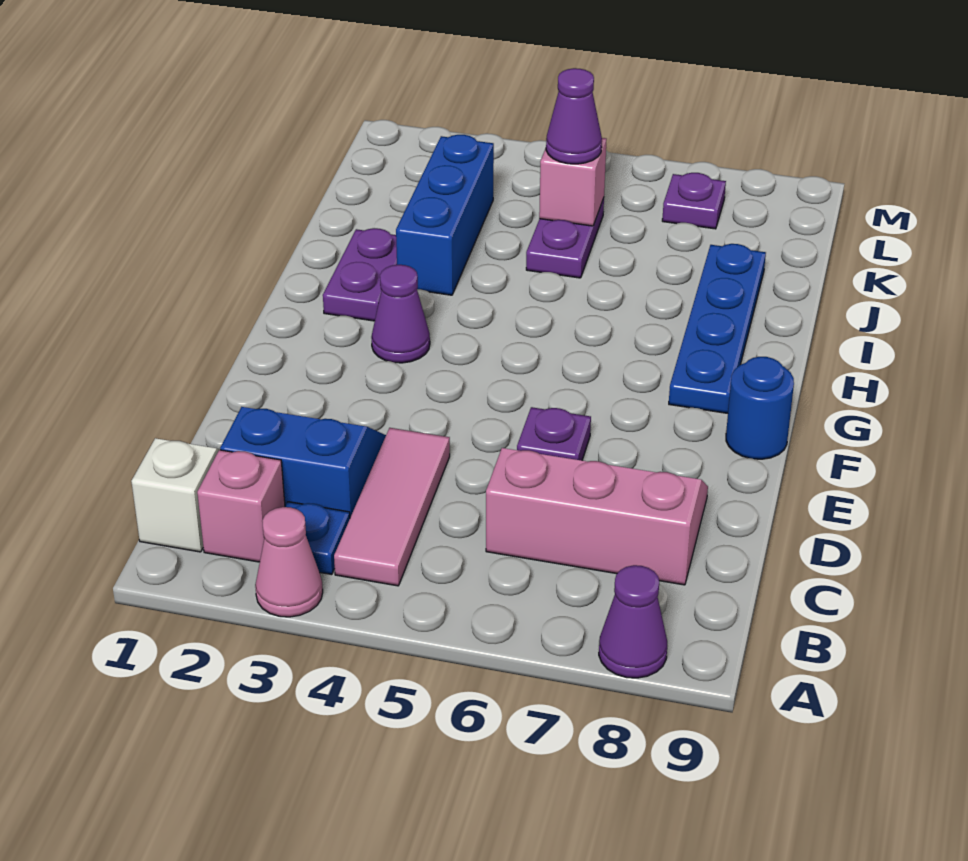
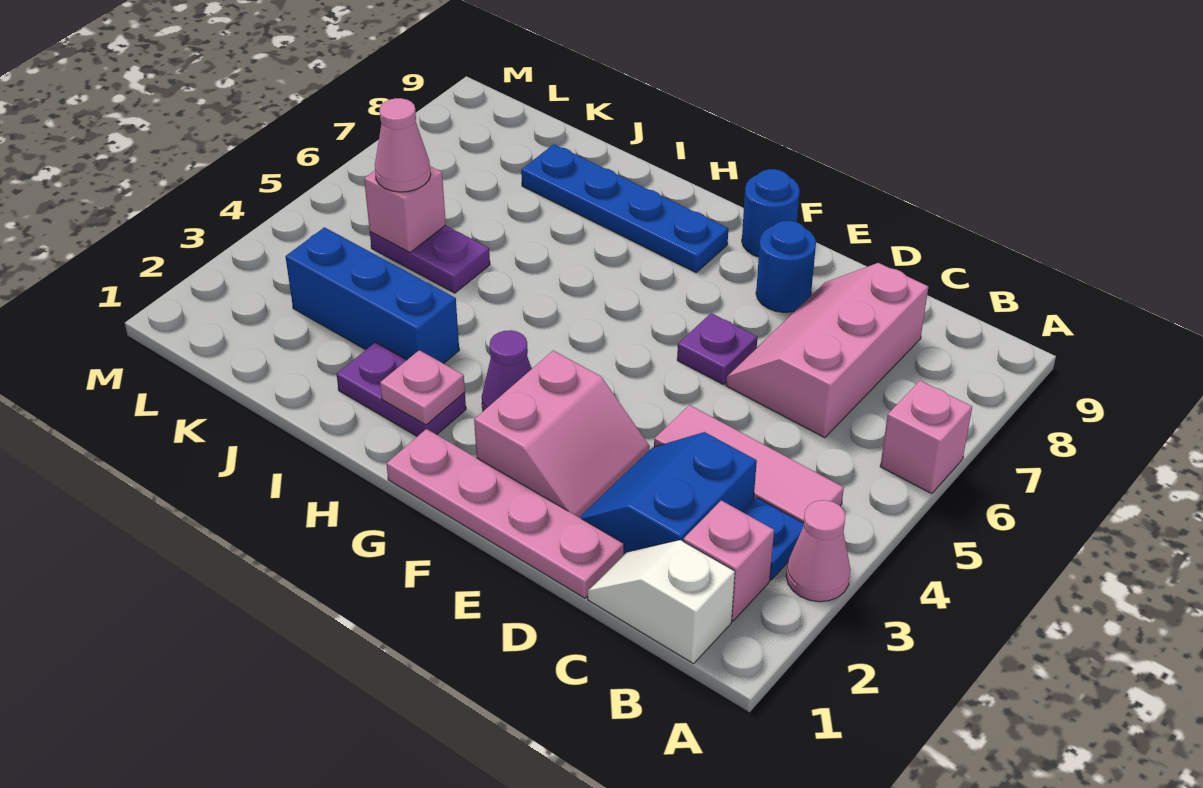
none -> pink brick A6 level 1
purple cone A8 level 1 -> none
none -> pink plate D1:G1 level 1
none -> pink slope E2:F3 level 1 top F
none -> blue round brick E8 level 1
none -> pink plate H2 level 2
purple cone K5 level 3 -> pink cone K5 level 3
purple plate L7 level 1 -> none

